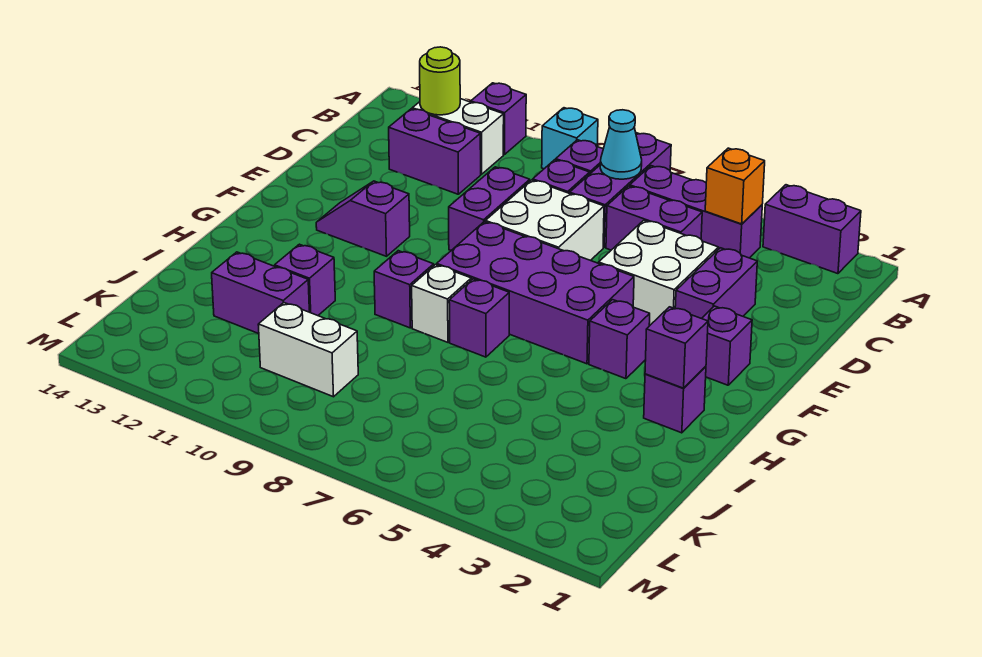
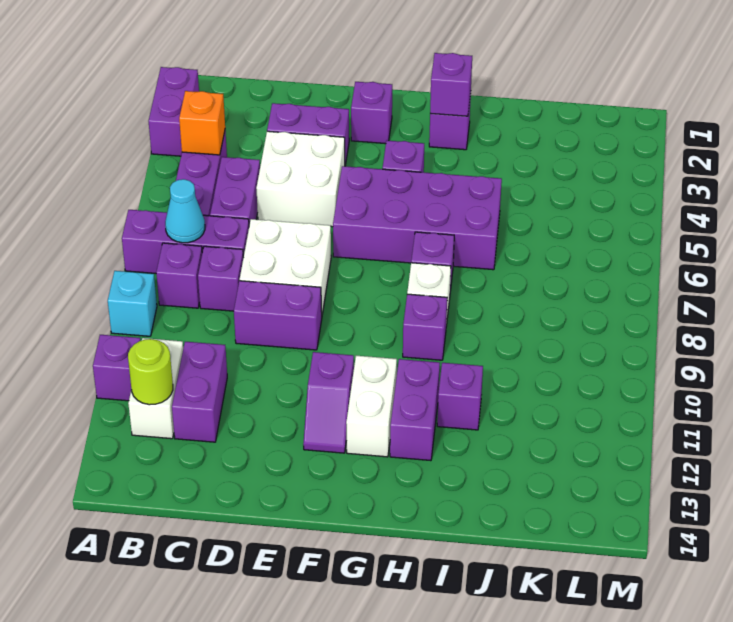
purple brick F5:G8 level 1 -> purple brick F5:I6 level 1
purple brick J11:J12 level 1 -> purple brick H11:H12 level 1
white brick K9:K10 level 1 -> white brick G11:G12 level 1

